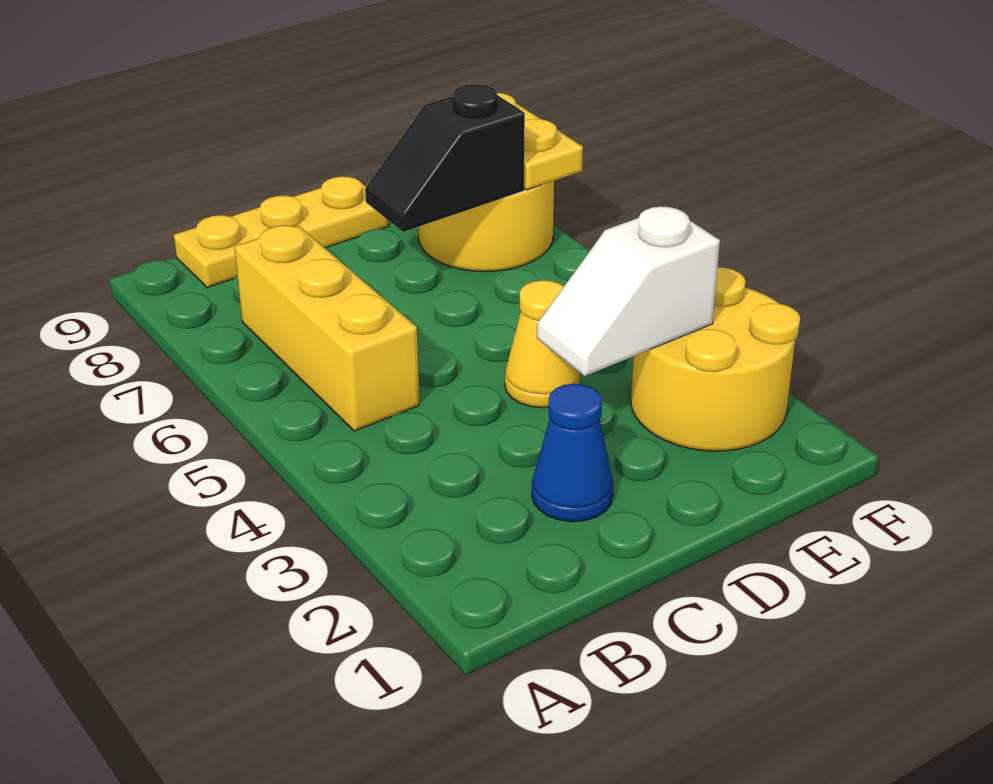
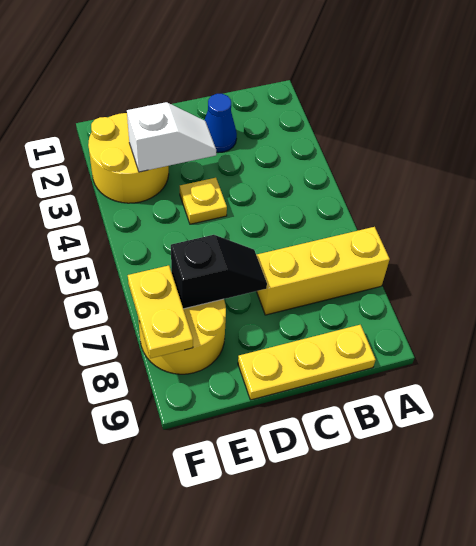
yellow brick B5:B7 level 1 -> yellow brick A7:C7 level 1
yellow cone D4 level 1 -> yellow plate D4 level 1

